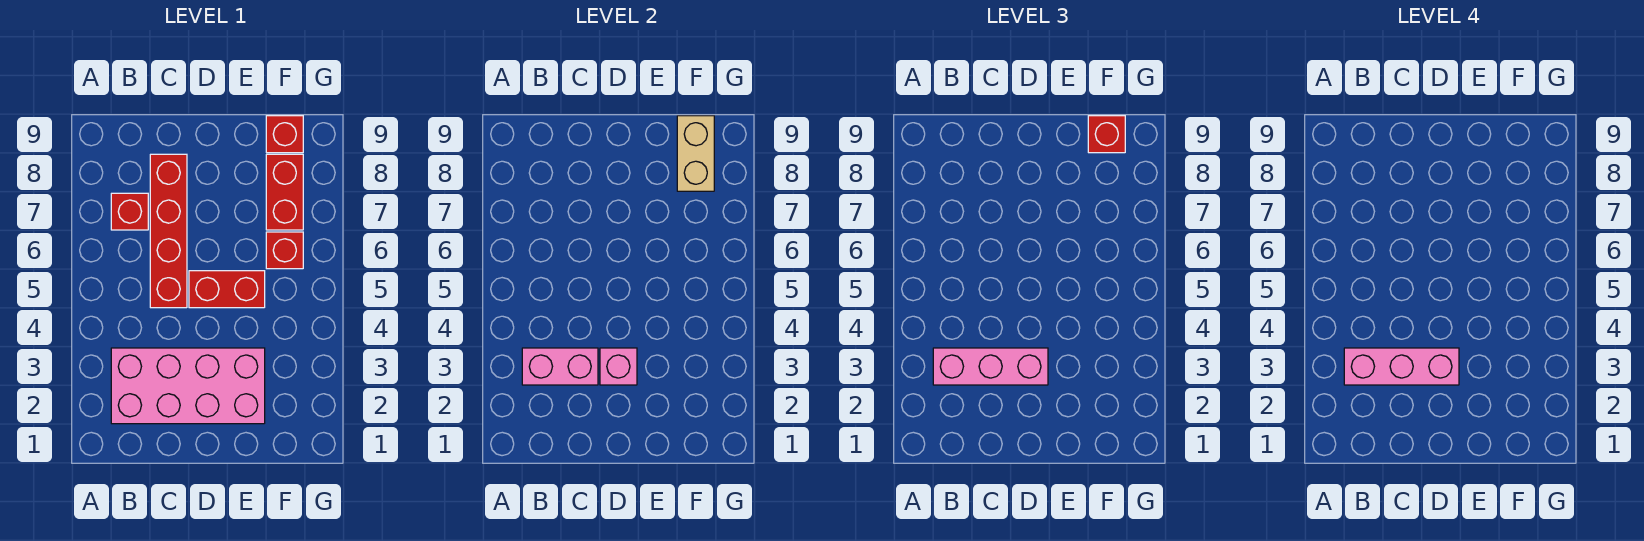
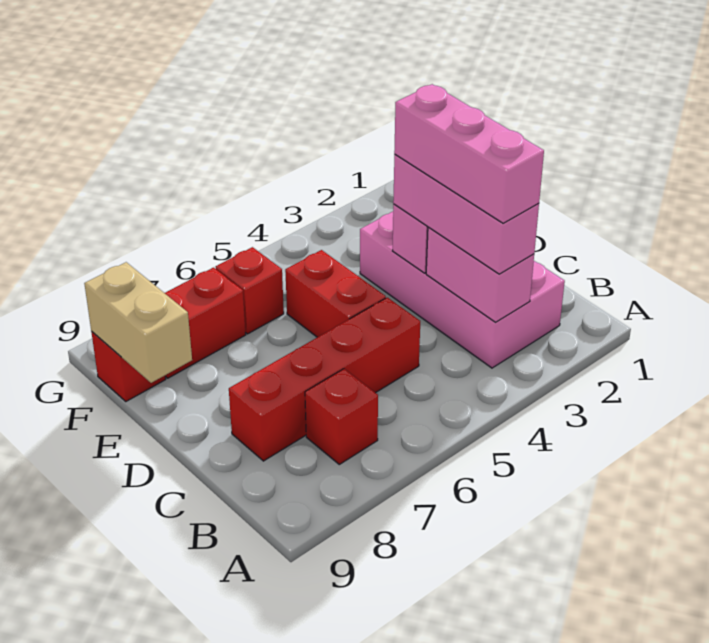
tan brick F8:F9 level 2 -> tan brick E9:F9 level 2
red brick F9 level 3 -> none

